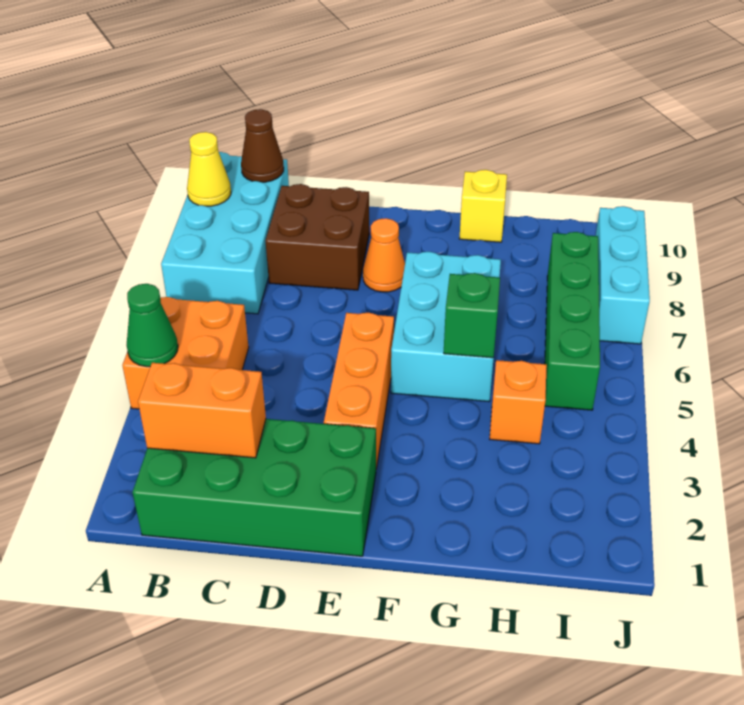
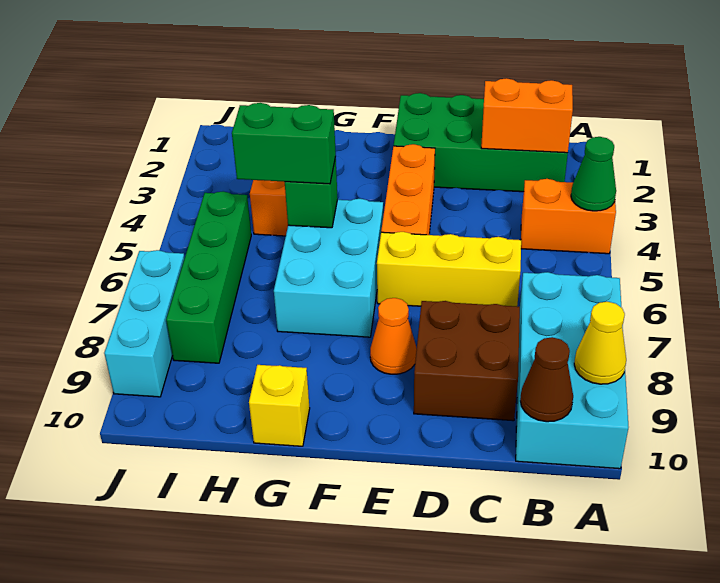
orange brick A4:B5 level 1 -> orange brick A4:B4 level 1
none -> yellow brick C6:E6 level 1
none -> green brick G5:H5 level 3

